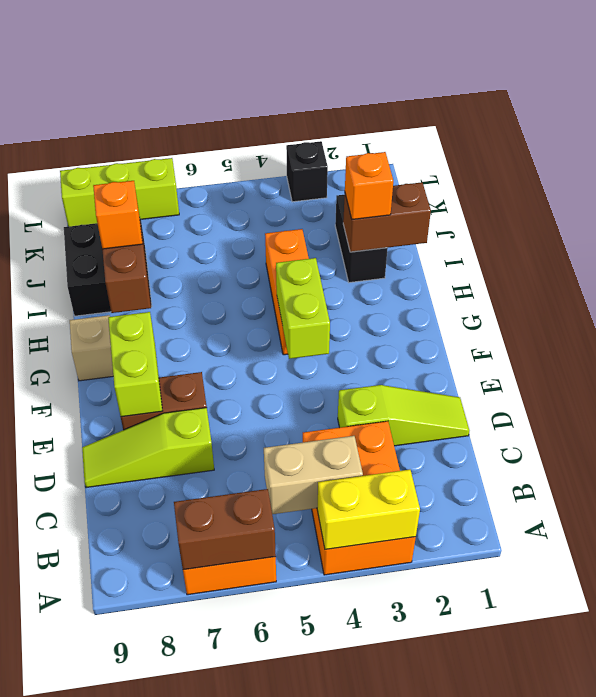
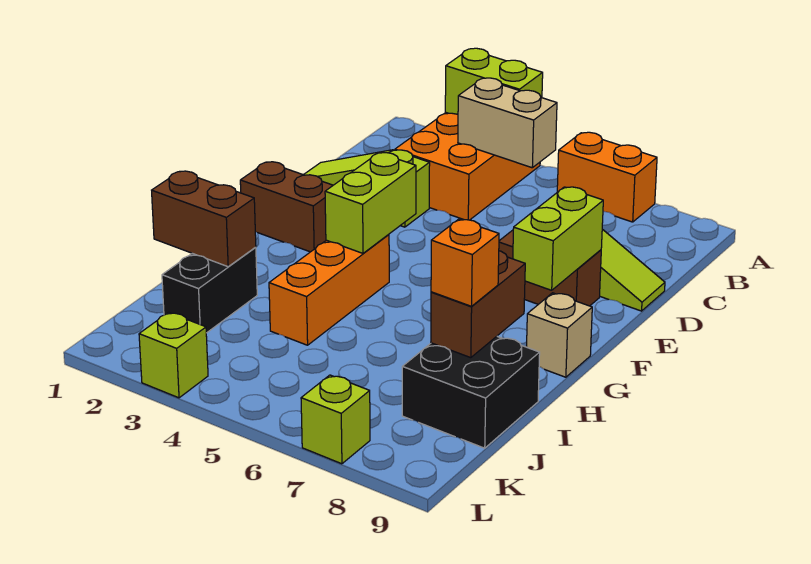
yellow brick A3:A4 level 2 -> lime brick A3:A4 level 2
brown brick A6:A7 level 2 -> brown brick F1:F2 level 1
orange brick I2 level 3 -> none
black brick L3 level 1 -> lime brick L3 level 1
lime brick L7:L9 level 1 -> lime brick L7 level 1

